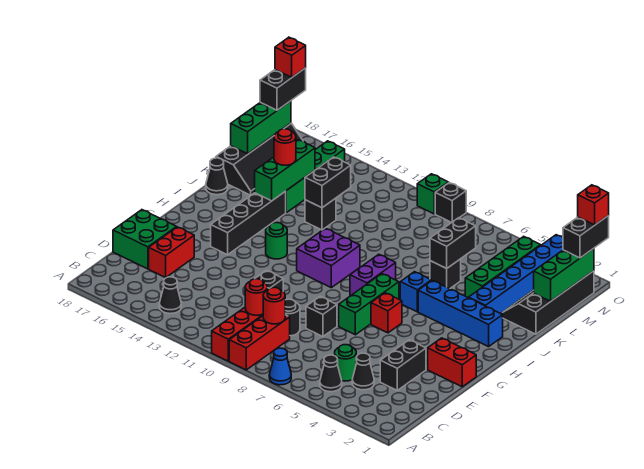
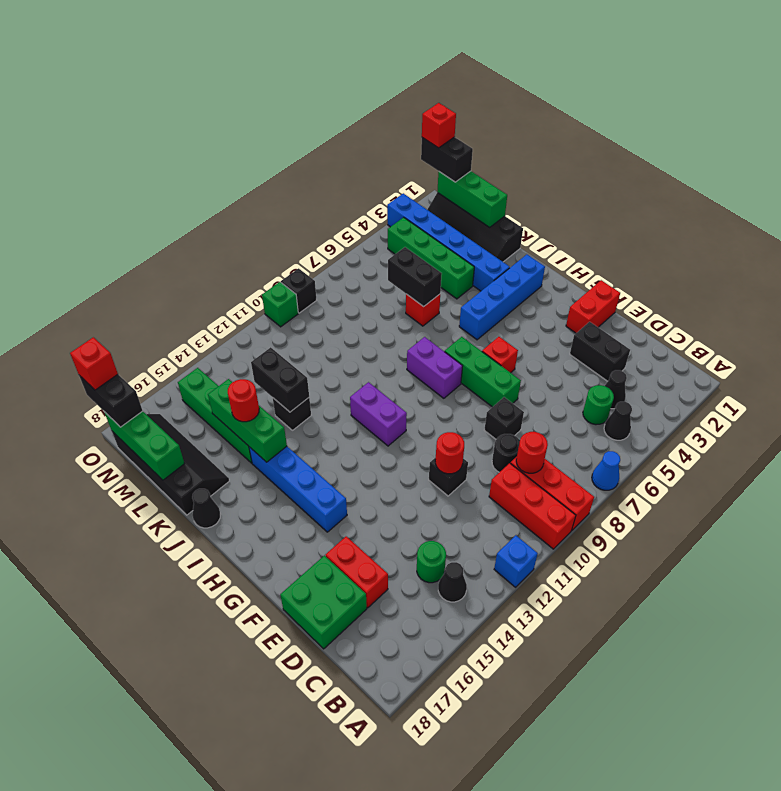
red round brick C10 level 2 -> red round brick E11 level 2
black brick G15:J15 level 1 -> blue brick G15:J15 level 1
purple brick H10:I11 level 1 -> purple brick H11:I11 level 1
green round brick H13 level 1 -> green round brick C14 level 1
blue brick I6 level 1 -> blue brick A12 level 1
black brick K6 level 1 -> red brick K6 level 1

